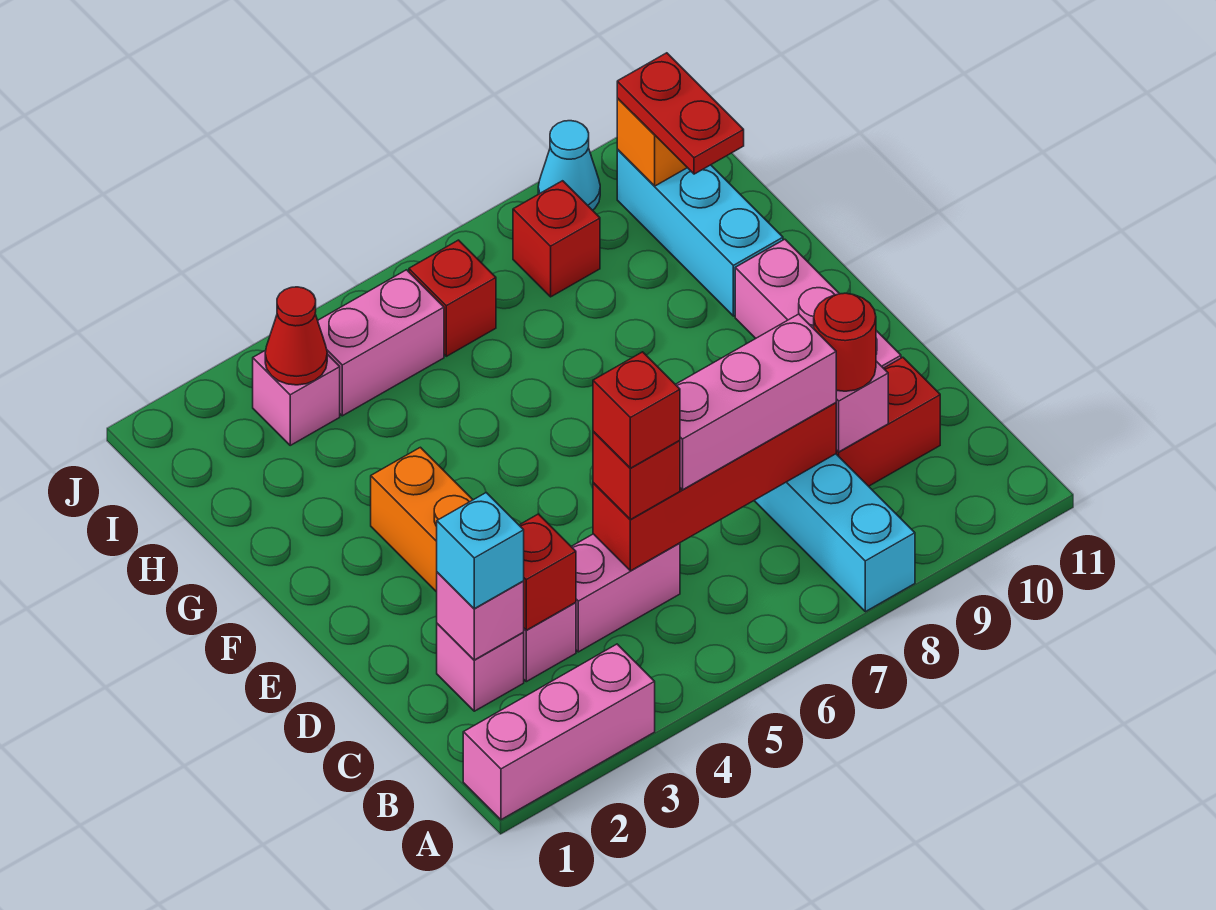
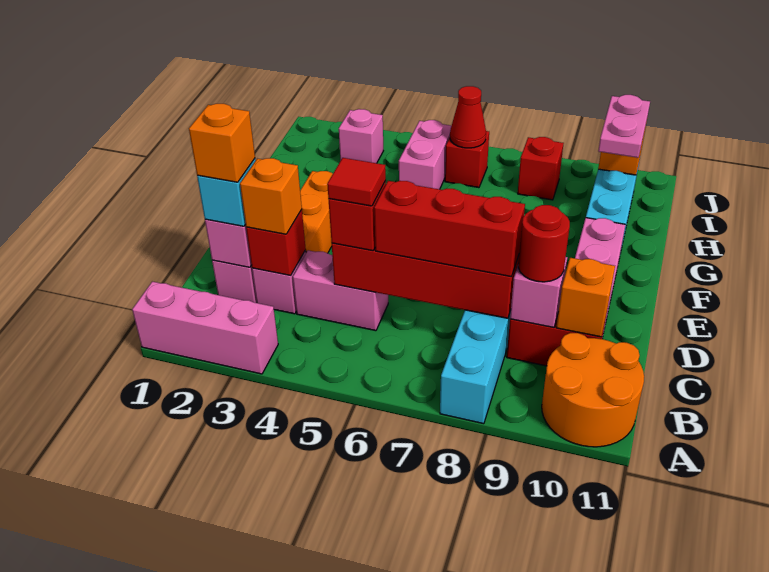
none -> orange round brick A10:B11 level 1
none -> orange brick C2 level 4
none -> orange brick C3 level 3
red brick C5 level 4 -> red tile C5 level 4
pink brick C6:C8 level 3 -> red brick C6:C8 level 3
none -> orange brick C10 level 2
red plate H10:I10 level 3 -> pink plate H10:I10 level 3
red cone I3 level 2 -> red cone I6 level 2
pink brick I4:I5 level 1 -> pink brick H5:I5 level 1
cyan cone J9 level 1 -> none

